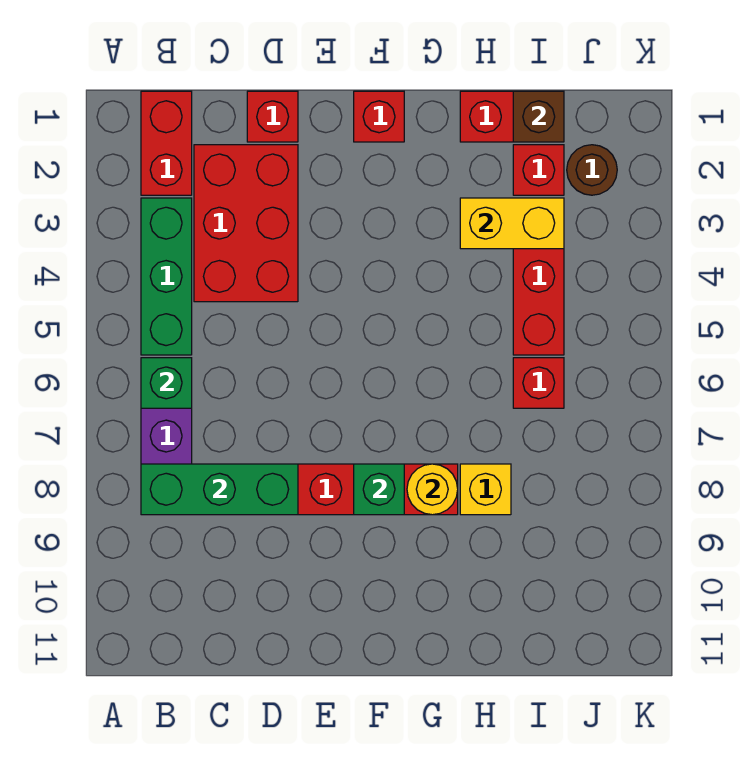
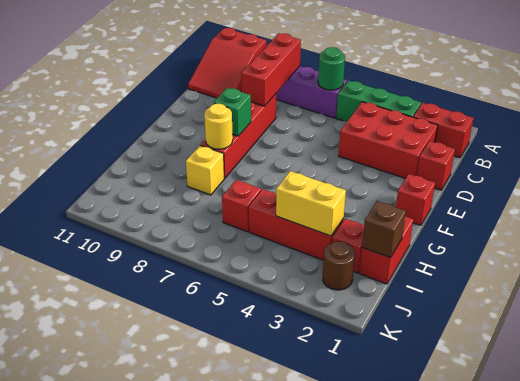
none -> red slope A10:C11 level 1 top A
green brick B6 level 2 -> green round brick B6 level 2
green brick B8:D8 level 2 -> red brick B8:D8 level 2
yellow brick H3:I3 level 2 -> yellow brick I3:I4 level 2

